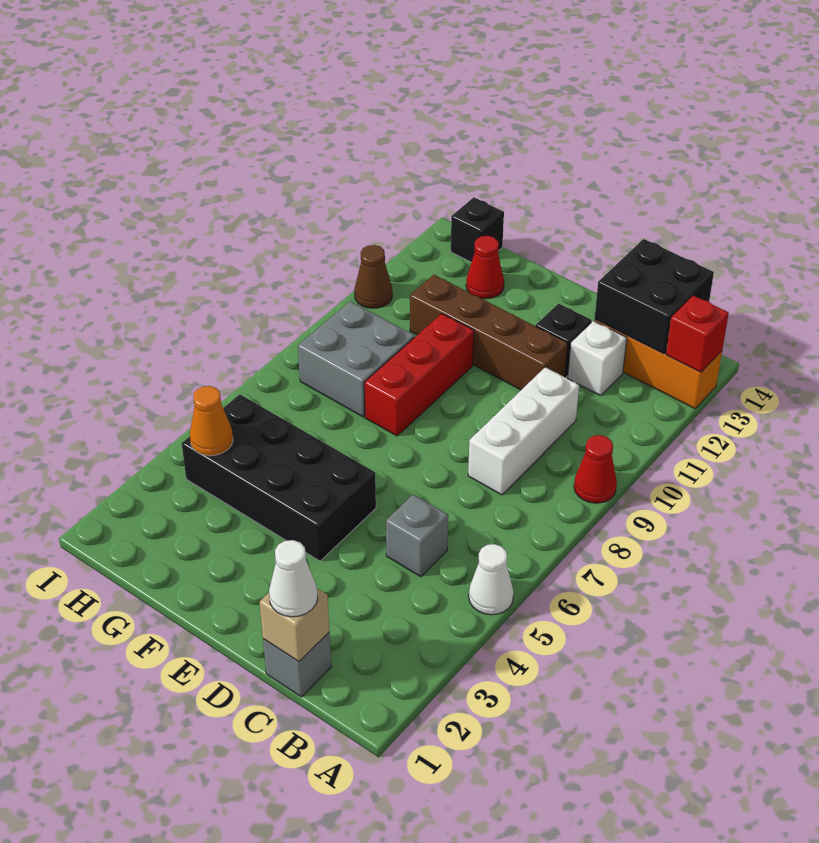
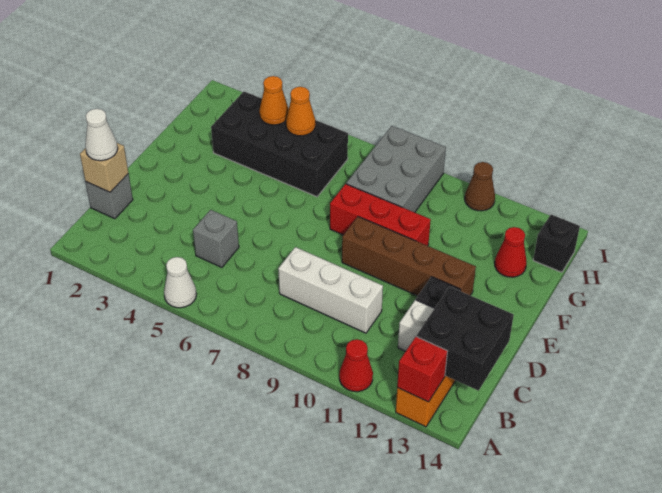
red cone A9 level 1 -> red cone A11 level 1
brown brick D11:G11 level 1 -> brown brick E9:E12 level 1
black brick E4:H5 level 1 -> black brick G3:H6 level 1
grey brick G8:H9 level 1 -> grey brick G8:I9 level 1
none -> orange cone H5 level 2

